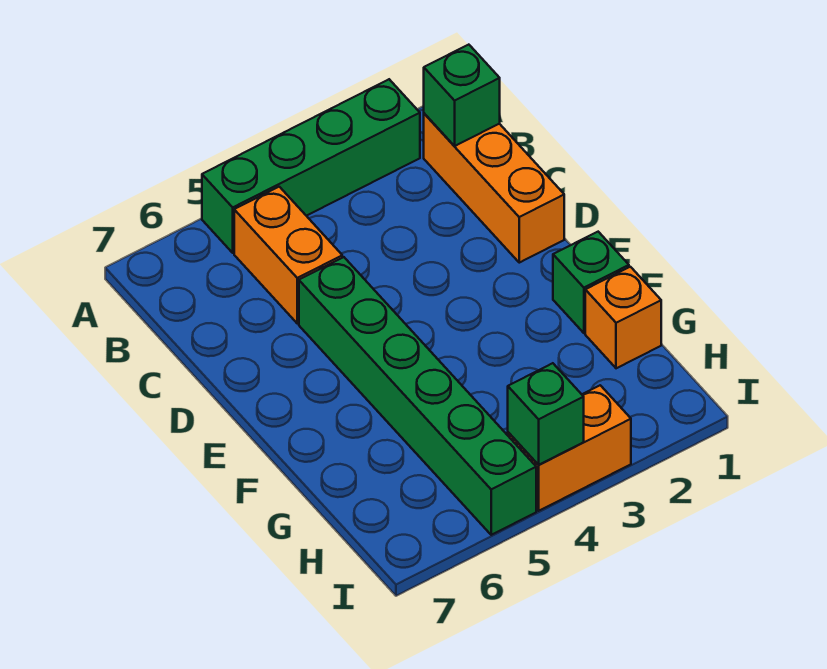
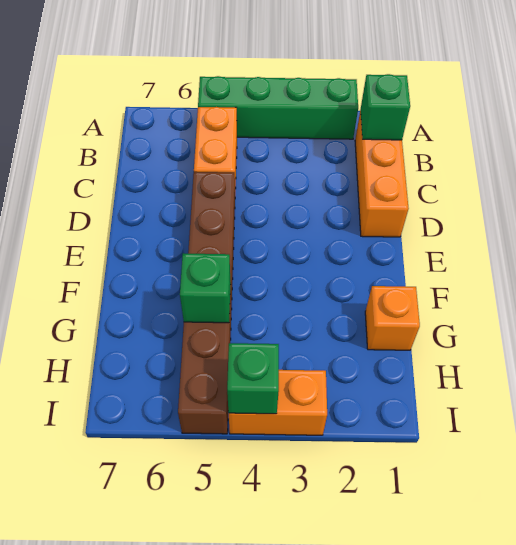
green brick D5:I5 level 1 -> brown brick D5:I5 level 1
green brick F1 level 1 -> green brick G5 level 2

